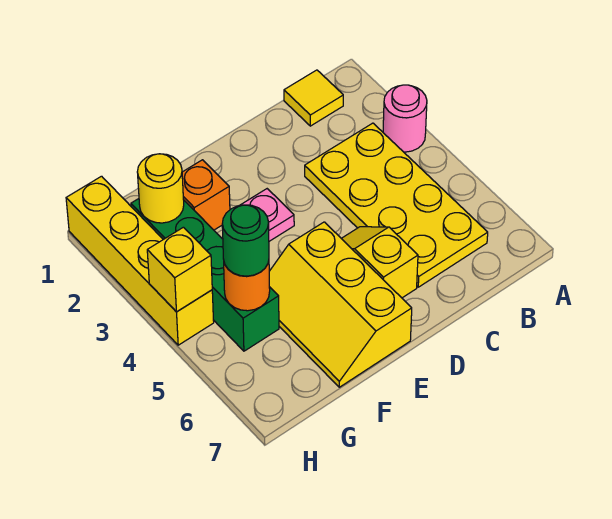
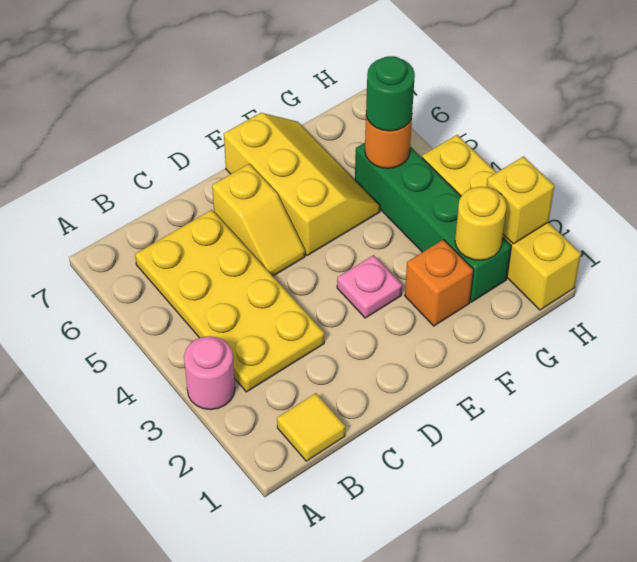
yellow brick H4 level 2 -> yellow brick H2 level 2

